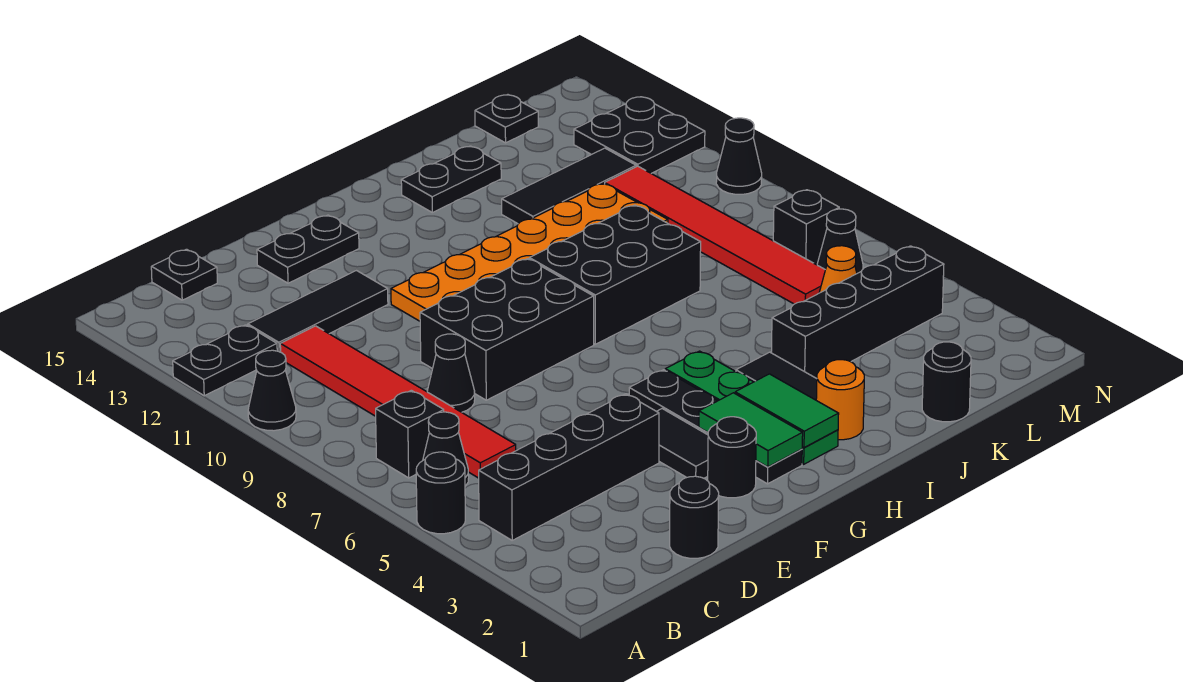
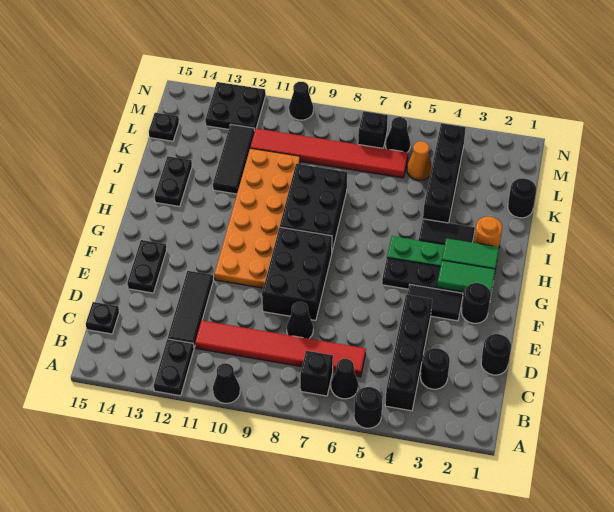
none -> black round brick C3 level 1

